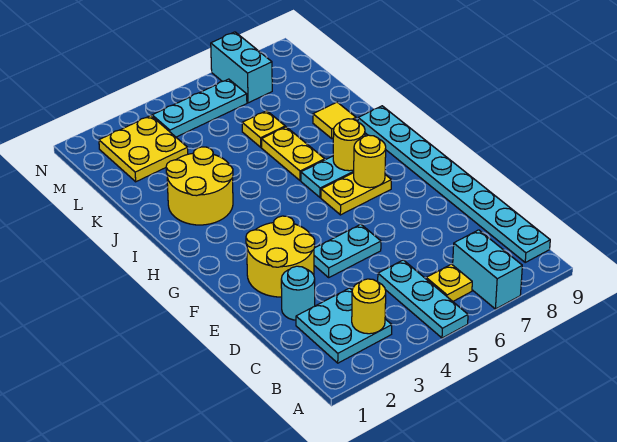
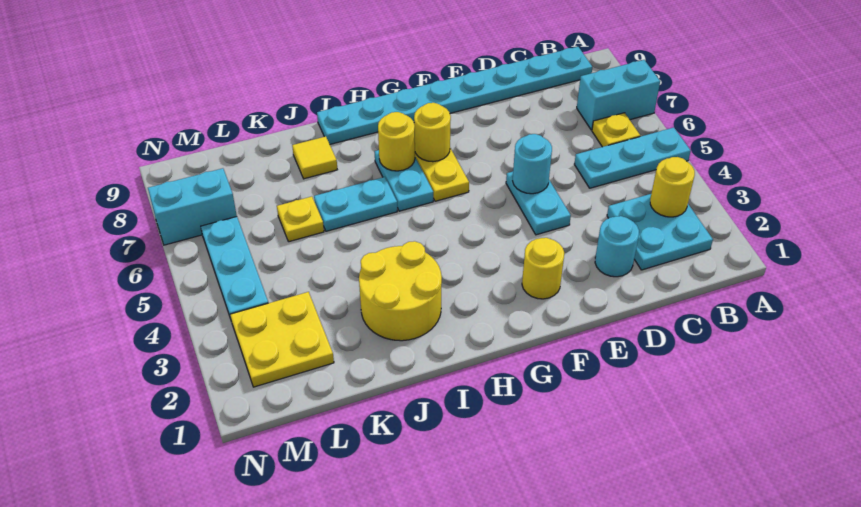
yellow round brick E2:F3 level 1 -> yellow round brick F2 level 1
none -> cyan round brick E5 level 2
yellow plate I6:J6 level 1 -> cyan plate I6:J6 level 1

